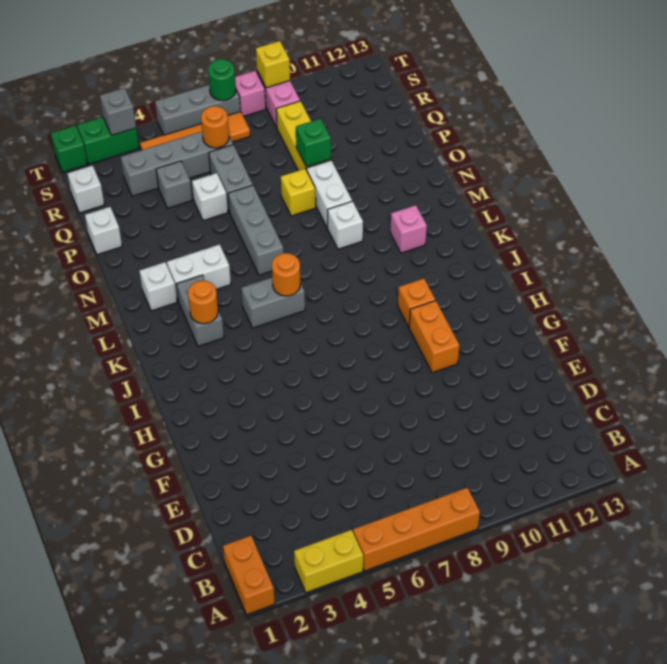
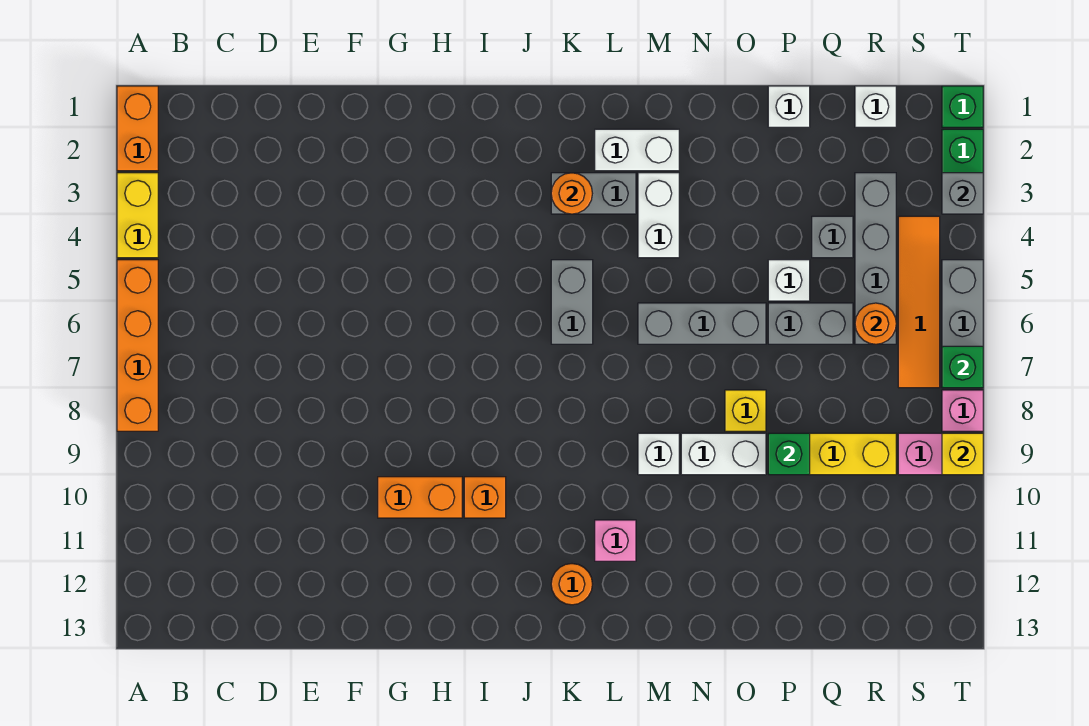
orange brick A1:B1 level 1 -> orange brick A1:A2 level 1
orange round brick K6 level 2 -> orange round brick K12 level 1
white brick M2 level 1 -> white brick L2:M2 level 1
green round brick T7 level 2 -> green brick T7 level 2

